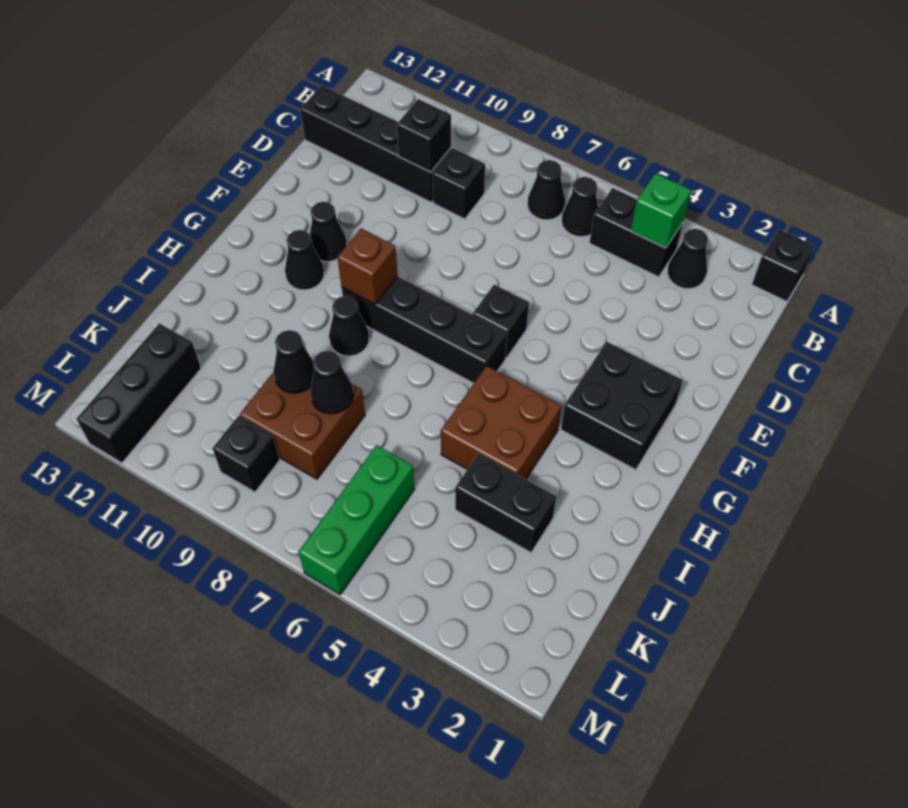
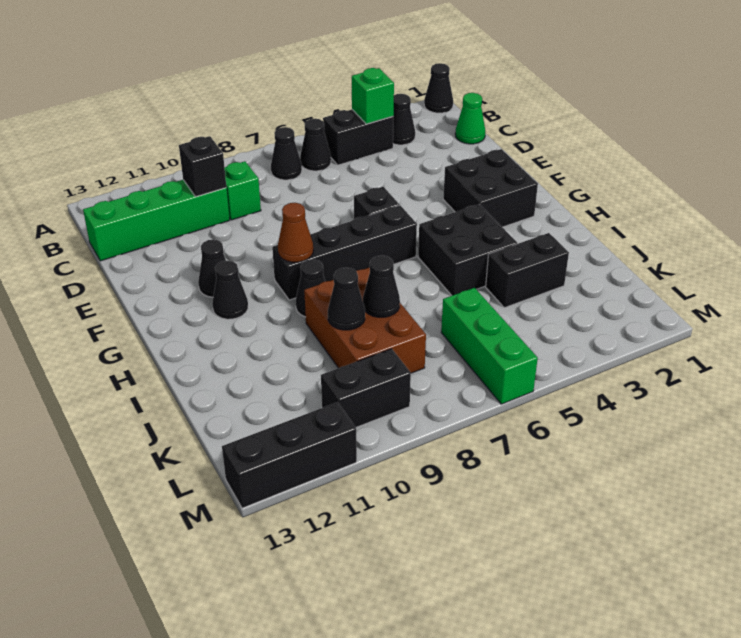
black brick A1 level 1 -> black cone A1 level 1
none -> green cone C1 level 1
black brick C9 level 1 -> green brick C9 level 1
black brick C10:C13 level 1 -> green brick C10:C13 level 1
brown brick G9 level 2 -> brown cone G9 level 2
brown brick H4:I5 level 1 -> black brick H4:I5 level 1
brown brick J8:K9 level 1 -> brown brick I8:K9 level 1
black brick K12:M12 level 1 -> black brick M11:M13 level 1
black brick L9 level 1 -> black brick L9:L10 level 1

